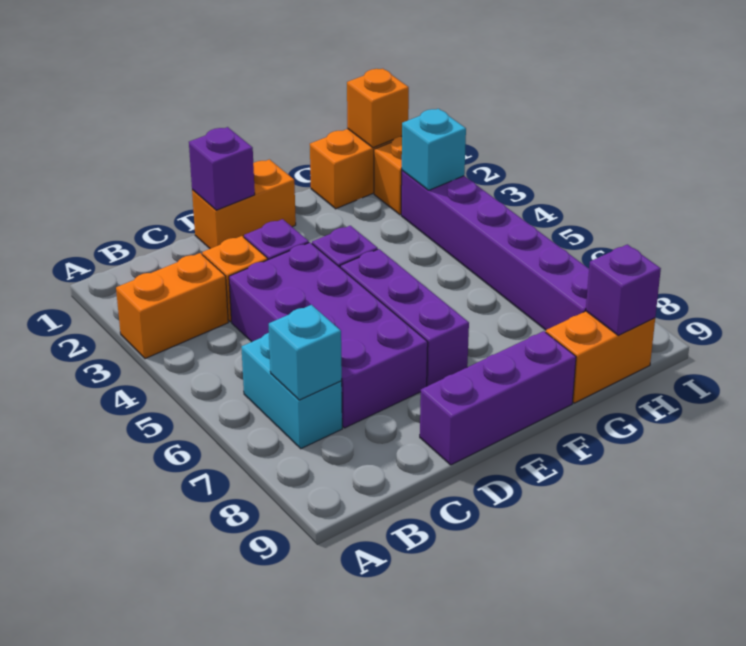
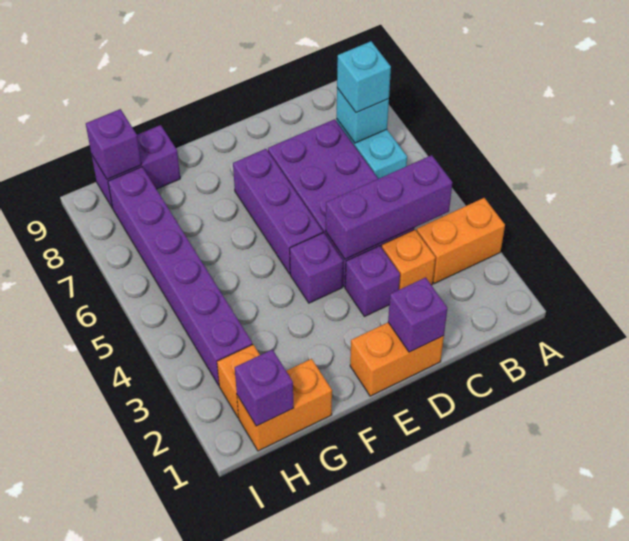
purple brick D9:F9 level 1 -> purple brick B4:D4 level 2
orange brick G9:H9 level 1 -> purple brick G9:H9 level 1
orange brick H1 level 2 -> purple brick H1 level 2
cyan brick H3 level 2 -> cyan brick B7 level 3

